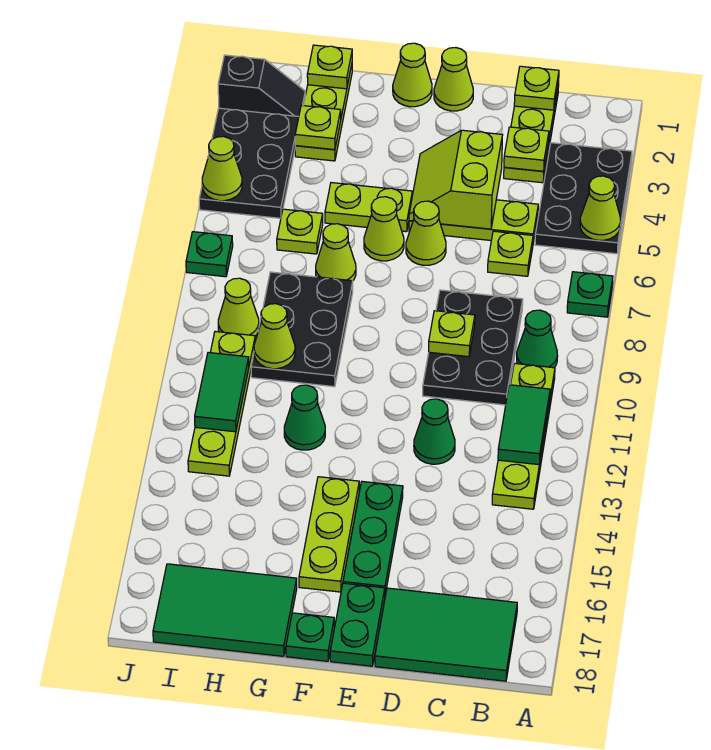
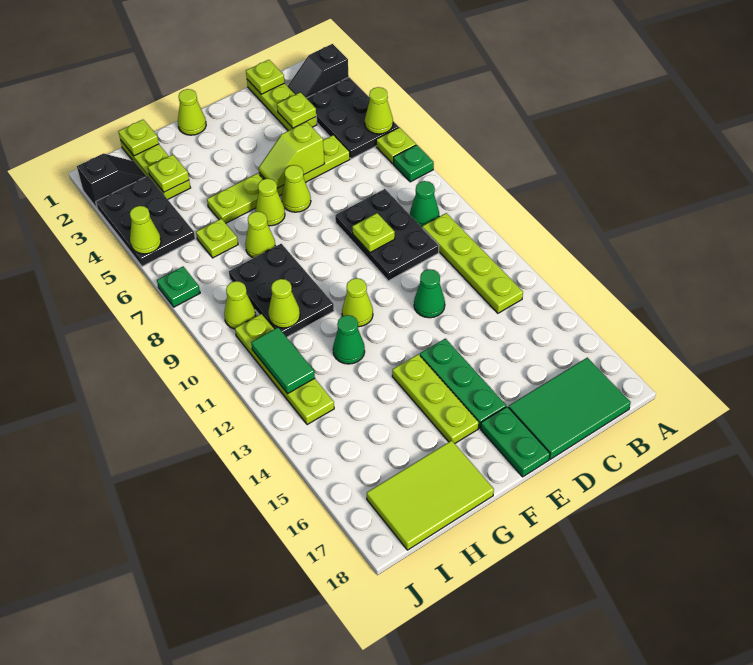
none -> black slope A2:B2 level 1 top A
green tile B11:B12 level 2 -> none
lime plate C6 level 1 -> lime plate A6 level 1
lime slope D4:E5 level 2 top D -> lime slope D5:E5 level 2 top D
lime cone E1 level 1 -> lime cone F11 level 1
green plate F18 level 1 -> none
green tile G17:I18 level 1 -> lime tile G17:I18 level 1

